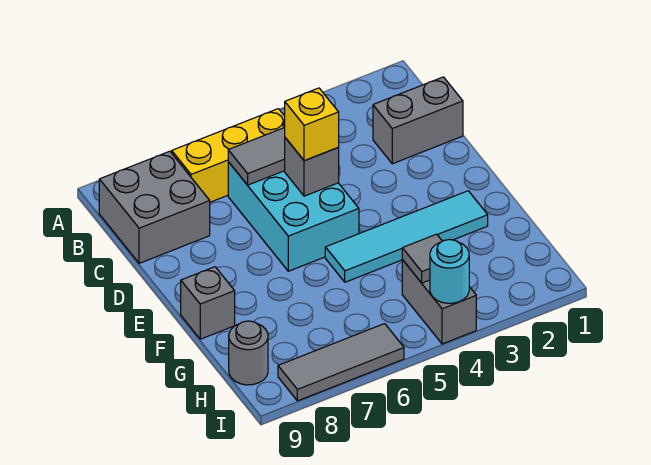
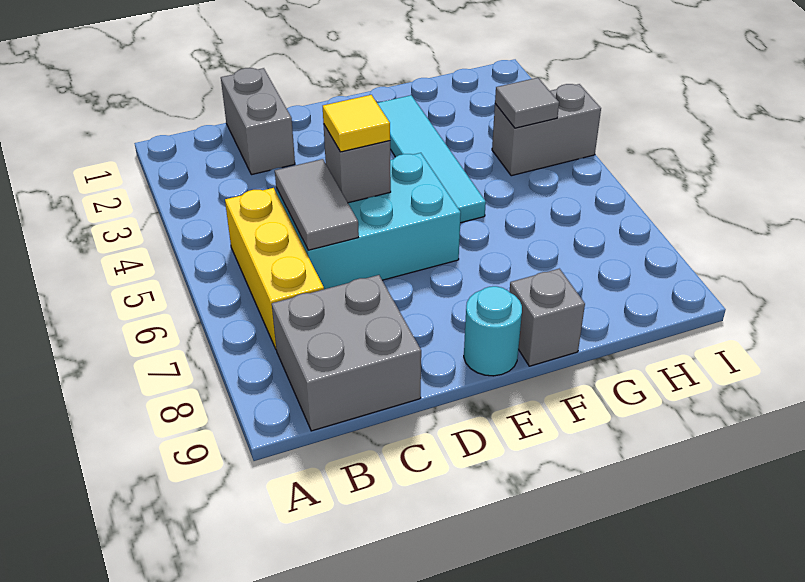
yellow brick D5 level 3 -> yellow tile D5 level 3
grey round brick H9 level 1 -> none
cyan round brick I4 level 2 -> cyan round brick E9 level 1
grey tile I6:I8 level 1 -> none

